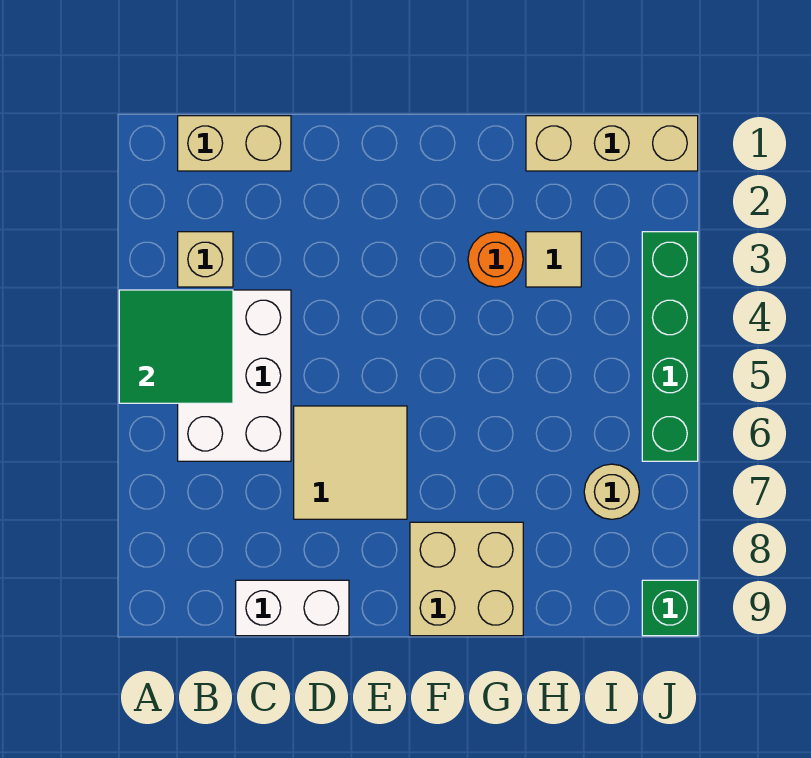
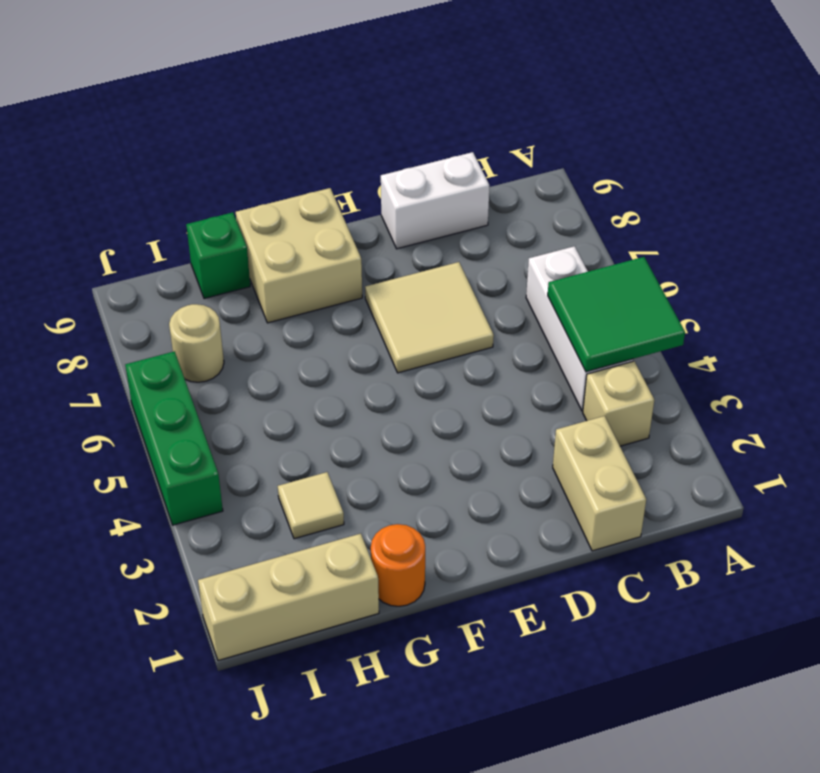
tan brick B1:C1 level 1 -> tan brick C1:C2 level 1
white brick B4:C6 level 1 -> white brick B4:B6 level 1
orange round brick G3 level 1 -> orange round brick G1 level 1
green brick J3:J6 level 1 -> green brick J4:J6 level 1
green brick J9 level 1 -> green brick H9 level 1

